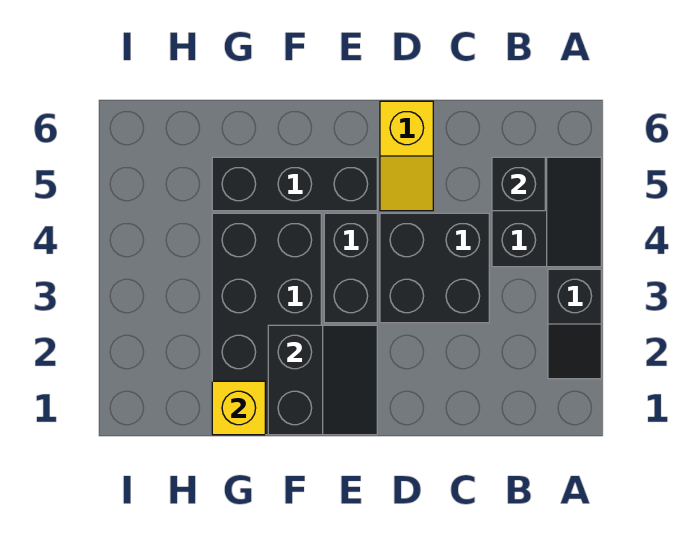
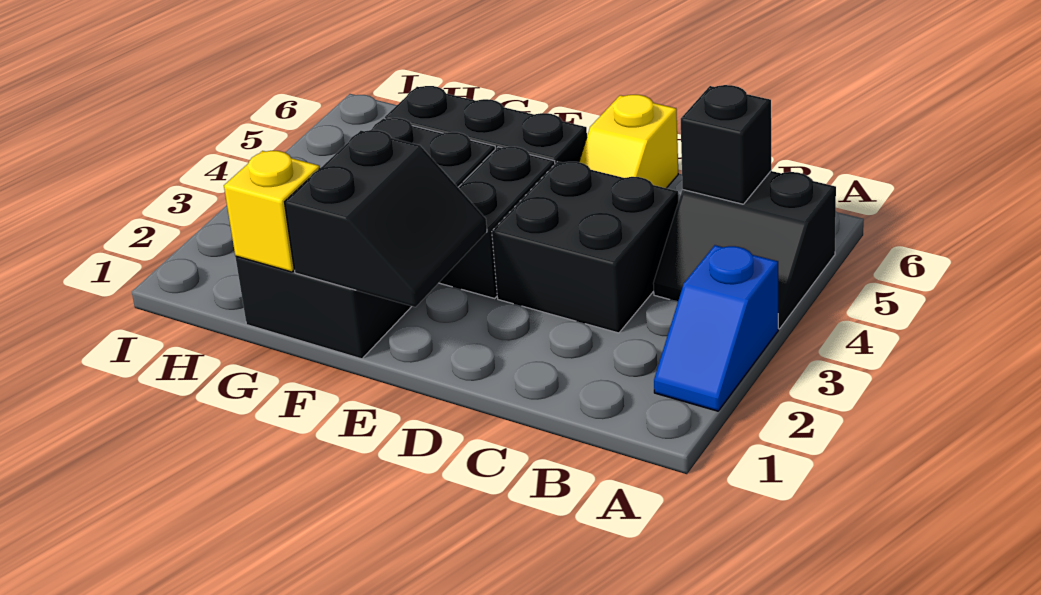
black slope A2:A3 level 1 top 3 -> blue slope A2:A3 level 1 top 3
black slope A4:B5 level 1 top B -> black slope A4:B5 level 1 top 5

